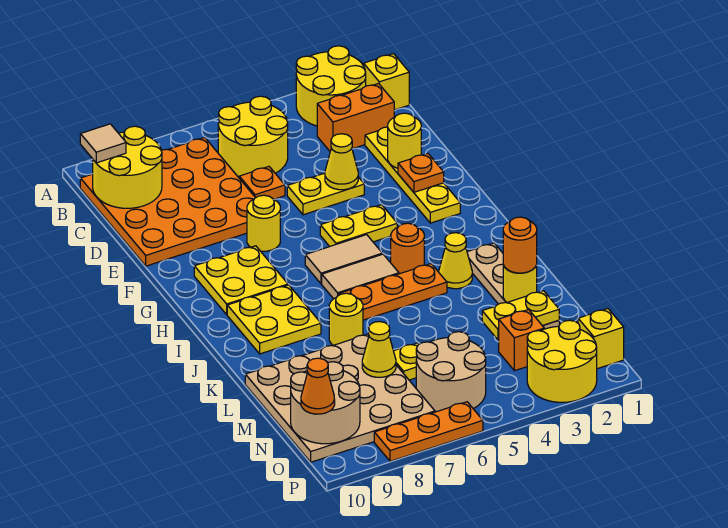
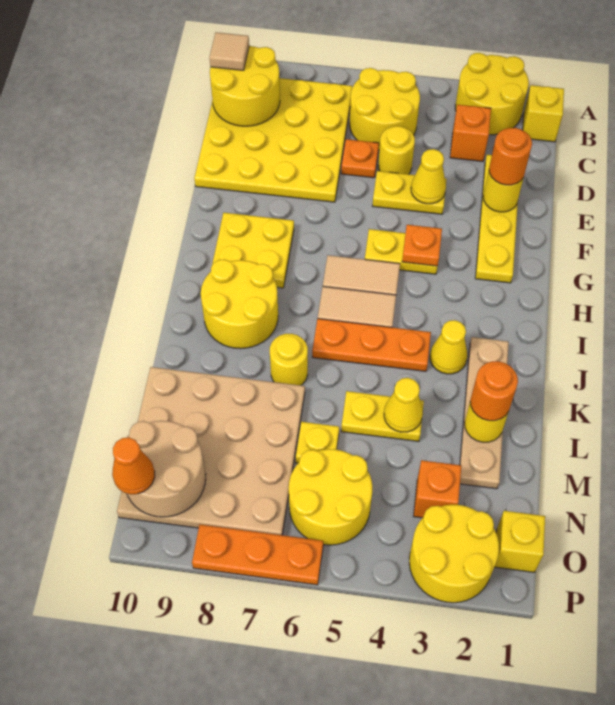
orange plate B7:E10 level 1 -> yellow plate B7:E10 level 1
orange brick C2:C3 level 1 -> orange brick C3 level 1
orange plate F2 level 2 -> orange plate G4 level 2
yellow round brick F7 level 1 -> yellow round brick D5 level 1
orange round brick I4 level 1 -> orange round brick E2 level 3
yellow plate I8:J9 level 1 -> yellow round brick I8:J9 level 1
yellow plate M2:M3 level 2 -> yellow plate L4:L5 level 1
yellow cone M7 level 2 -> yellow cone L4 level 2
tan round brick N5:O6 level 1 -> yellow round brick N5:O6 level 1

